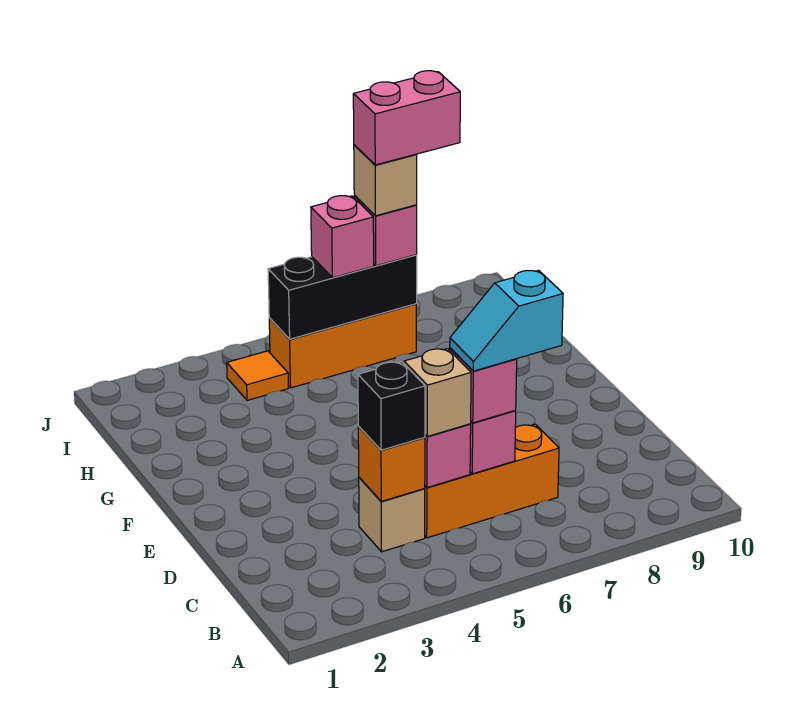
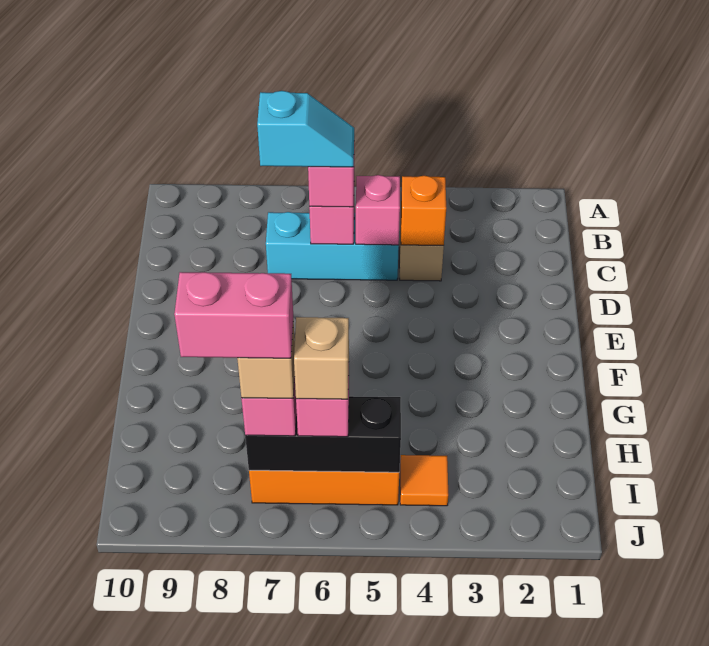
black brick C4 level 3 -> none
orange brick C5:C7 level 1 -> cyan brick C5:C7 level 1
tan brick C5 level 3 -> tan brick I6 level 4

